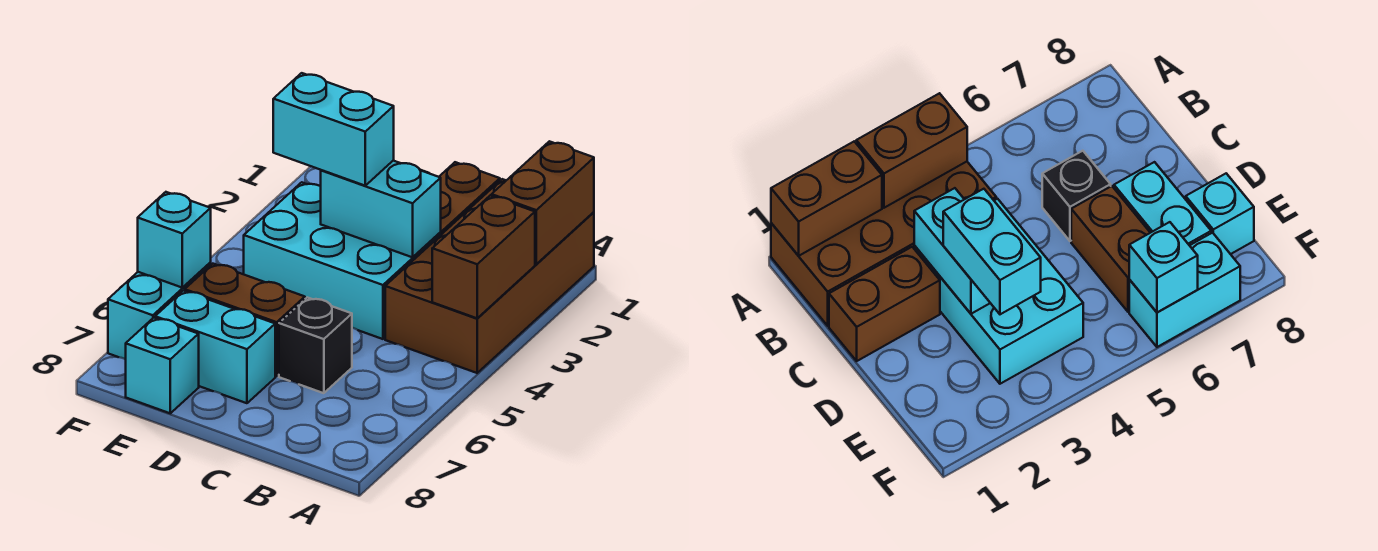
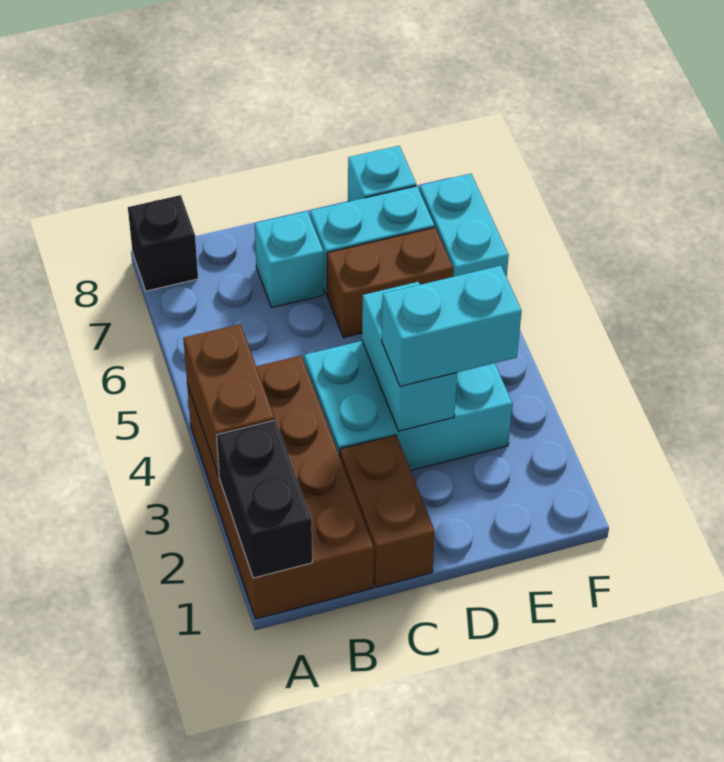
brown brick A1:A2 level 2 -> black brick A1:A2 level 2
cyan brick C3:D3 level 2 -> cyan brick D3:D4 level 2
black brick C6 level 1 -> black brick A8 level 1
cyan brick F6 level 2 -> cyan brick C7 level 1

